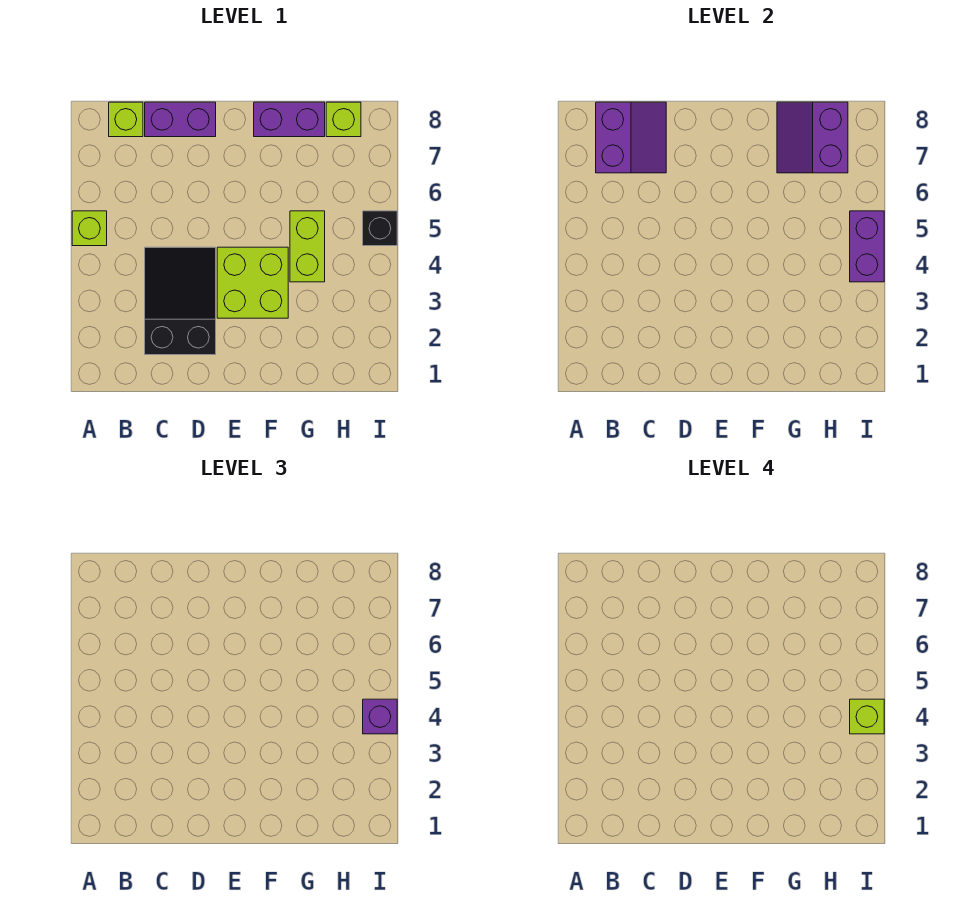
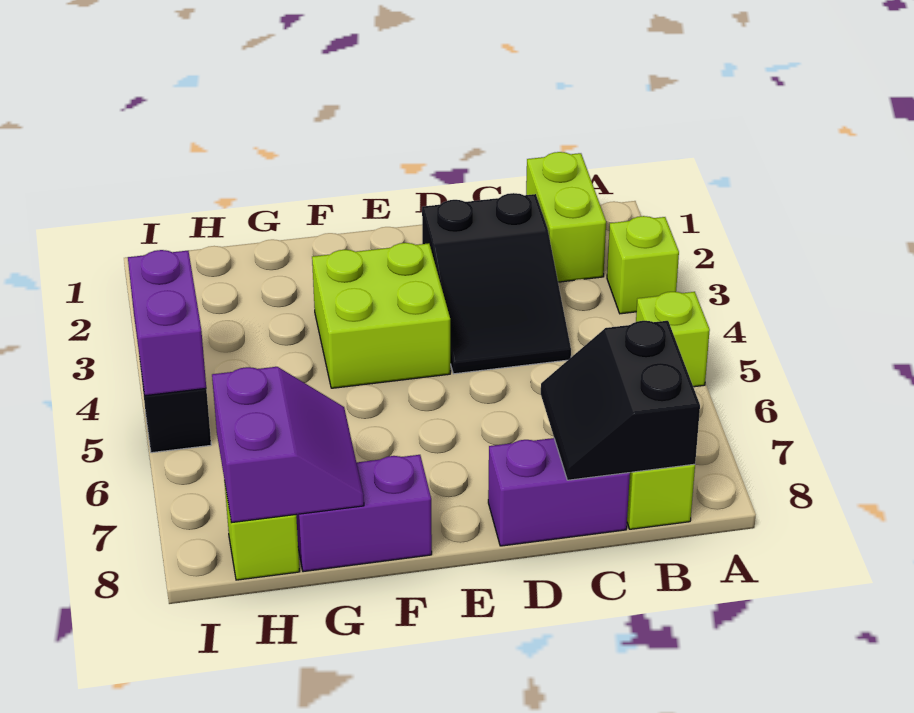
purple slope B7:C8 level 2 top B -> black slope B7:C8 level 2 top B
lime brick G4:G5 level 1 -> lime brick B1:B2 level 1
purple brick I4 level 3 -> none
lime brick I4 level 4 -> lime brick A3 level 1

